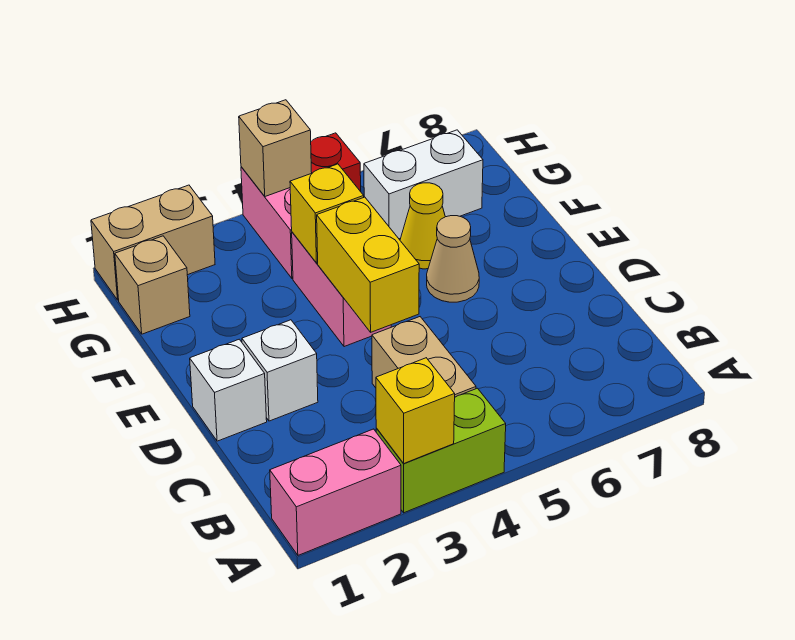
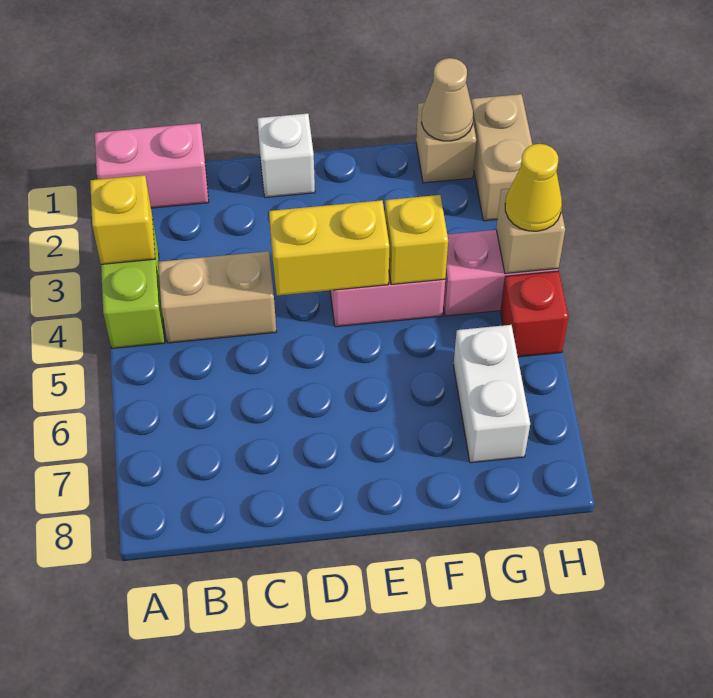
pink brick A1:A2 level 1 -> pink brick A1:B1 level 1
white brick D2 level 1 -> none
tan cone E6 level 1 -> tan cone G1 level 2
yellow cone F6 level 1 -> yellow cone H4 level 3

